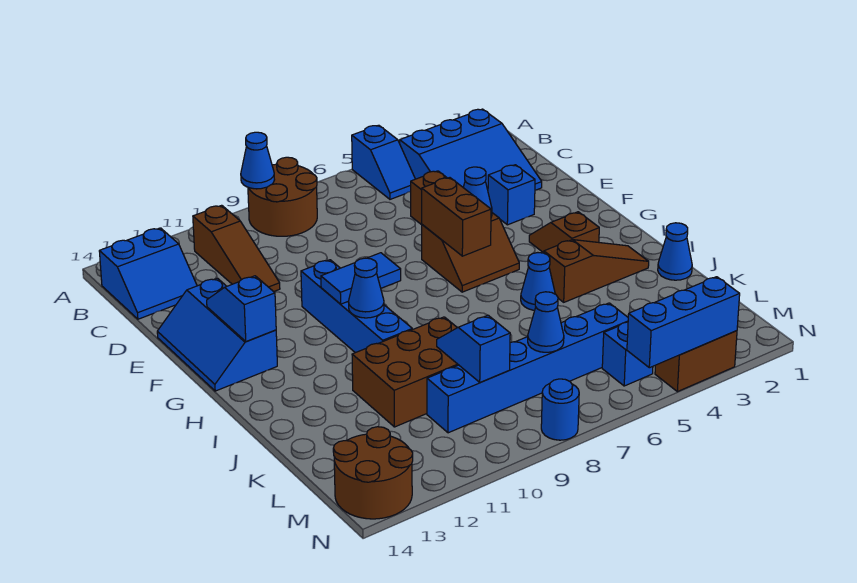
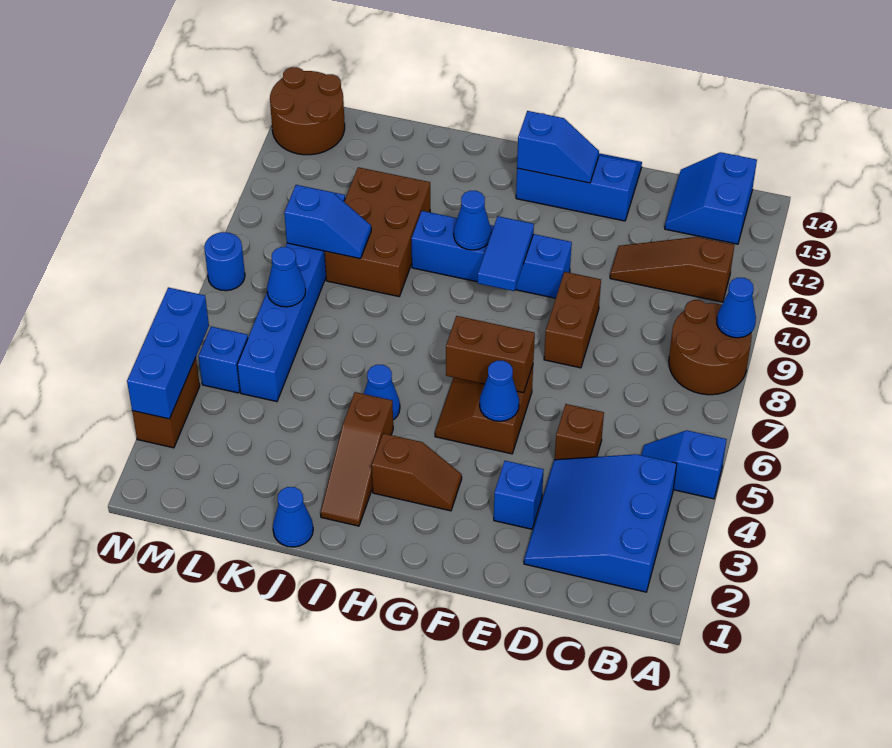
none -> brown brick E8:E9 level 1

